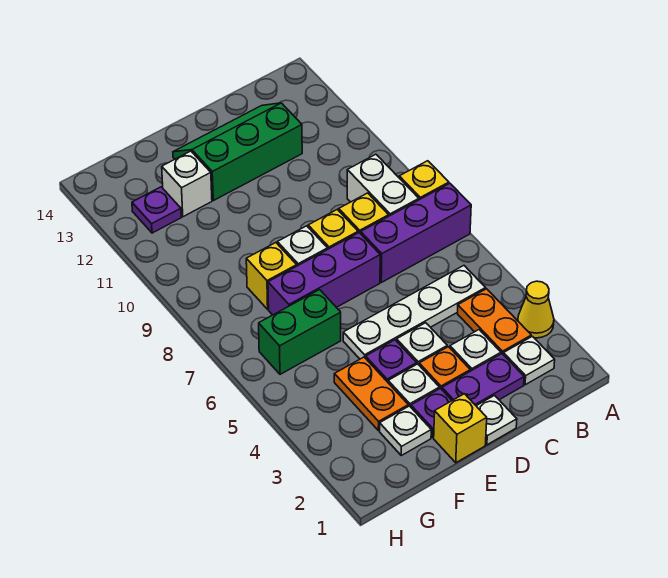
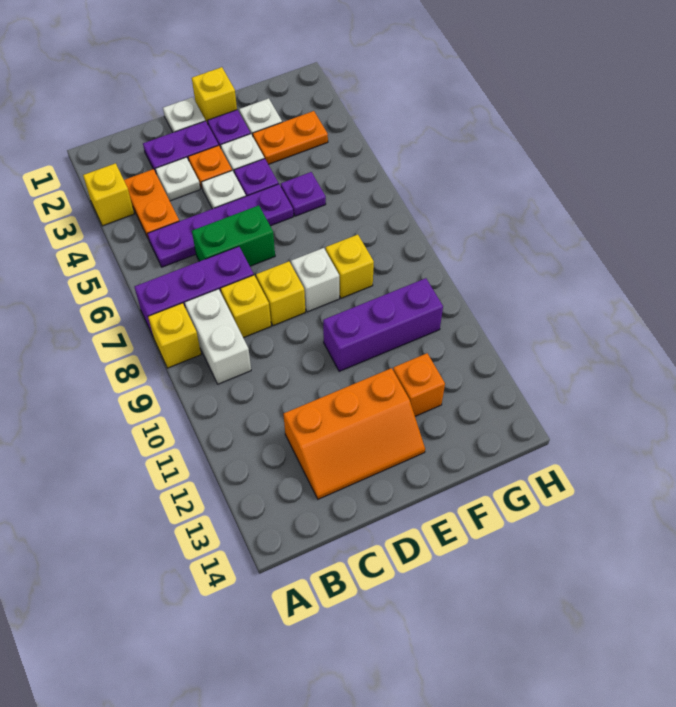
yellow cone A3 level 1 -> yellow brick A3 level 1
white plate B2 level 1 -> none
white plate B5:E5 level 1 -> purple plate B5:E5 level 1
green slope C12:E13 level 1 top 12 -> orange slope C12:E13 level 1 top 12
purple brick D7:F7 level 1 -> purple brick E10:G10 level 1
orange plate F3:F4 level 1 -> orange plate F3:G3 level 1
green brick F6:G6 level 1 -> green brick C6:D6 level 1
white brick F12 level 1 -> orange brick F12 level 1
purple plate G12 level 1 -> purple plate F5 level 1

